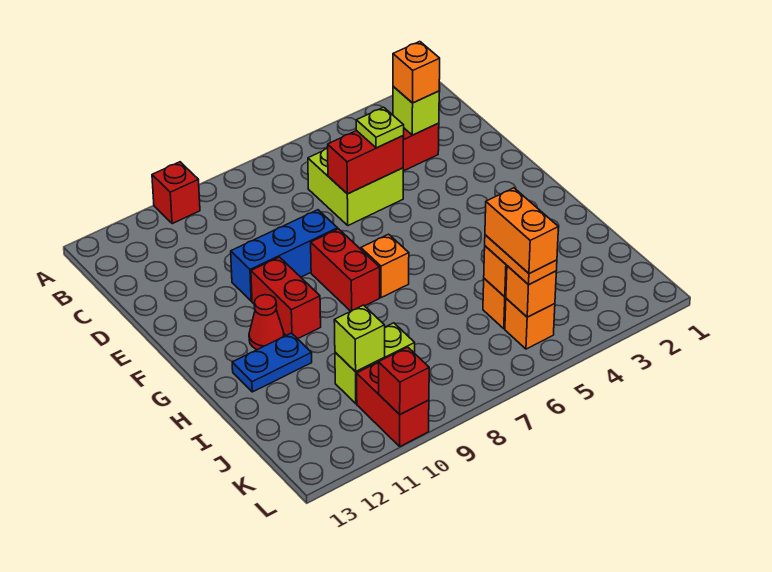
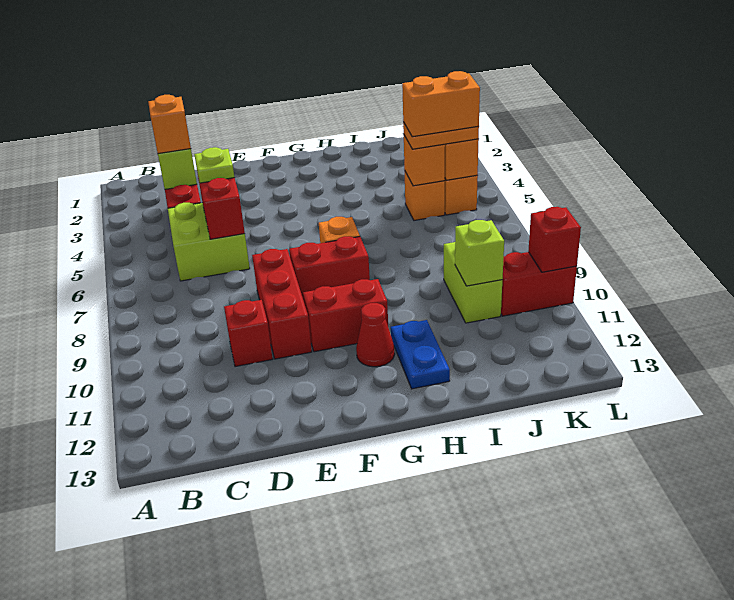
red brick A10 level 1 -> red brick D10 level 1
blue brick E8:E10 level 1 -> red brick E8:E10 level 1

